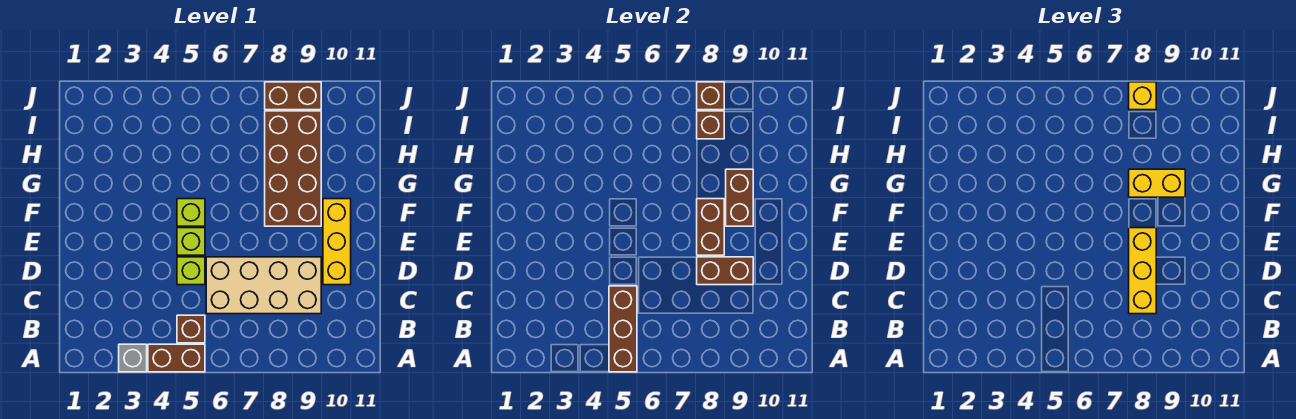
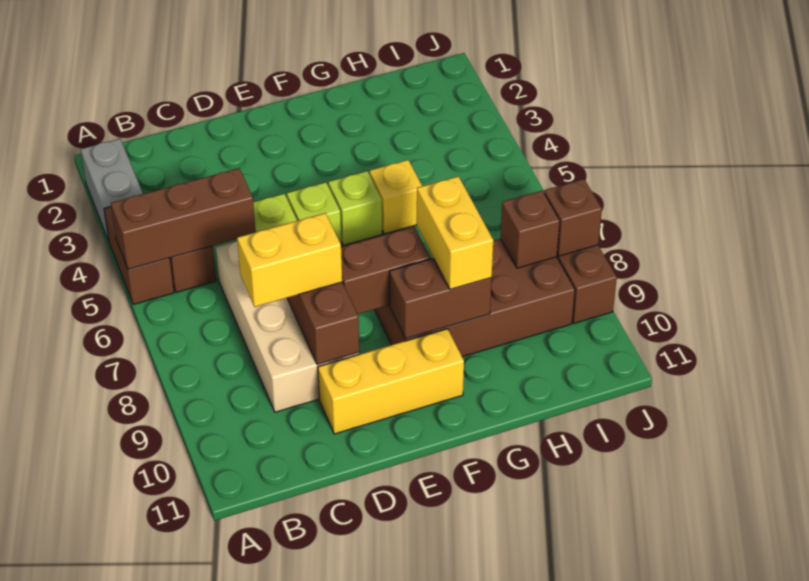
grey brick A3 level 1 -> grey brick A2:A3 level 1
yellow brick C8:E8 level 3 -> yellow brick C8:D8 level 3
yellow brick J8 level 3 -> yellow brick G5 level 1

